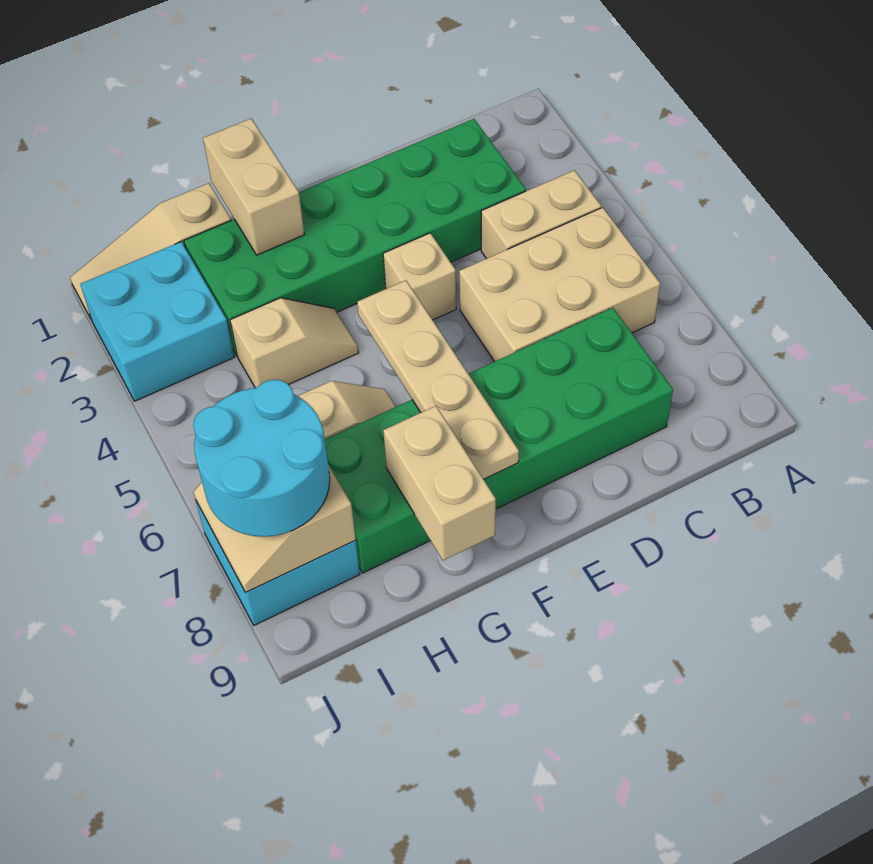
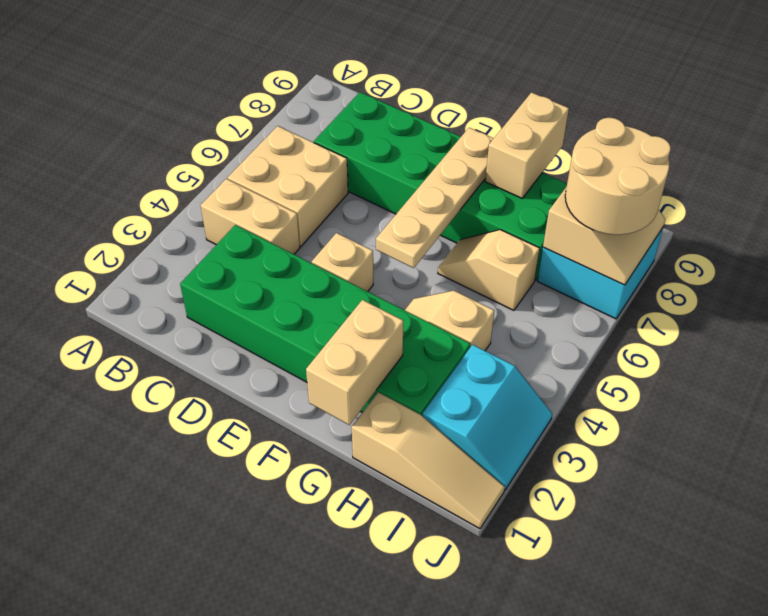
tan brick B5:D6 level 1 -> tan brick B5:C6 level 1
cyan brick I2:J3 level 1 -> cyan slope I2:J3 level 1 top I
cyan round brick I7:J8 level 3 -> tan round brick I7:J8 level 3

